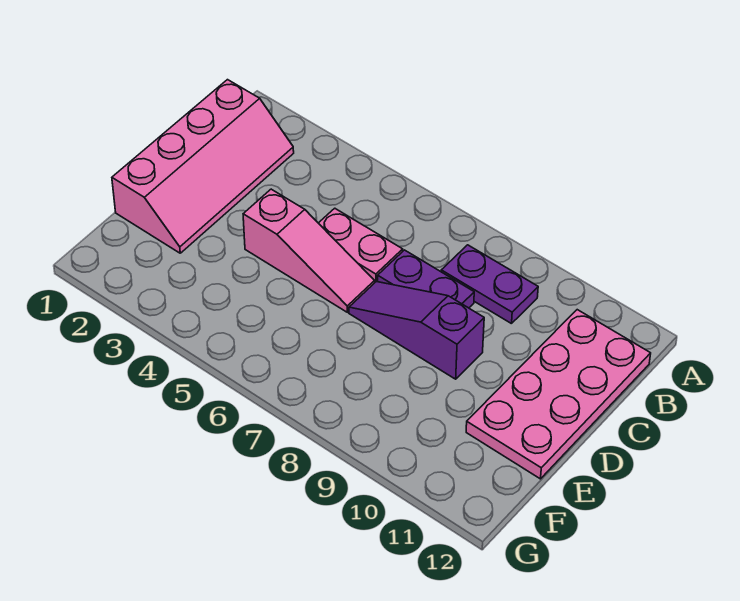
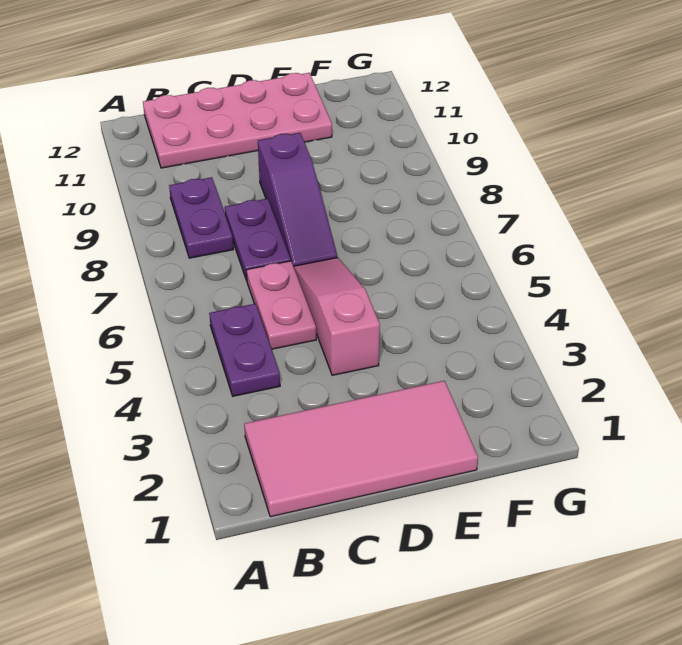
pink slope B1:E2 level 1 top 1 -> pink tile B1:E2 level 1
none -> purple plate B4:B5 level 1

